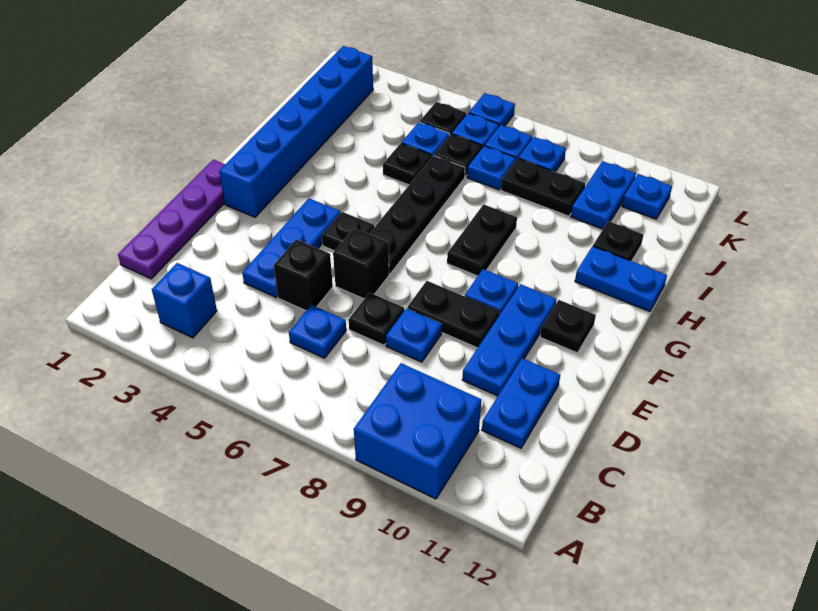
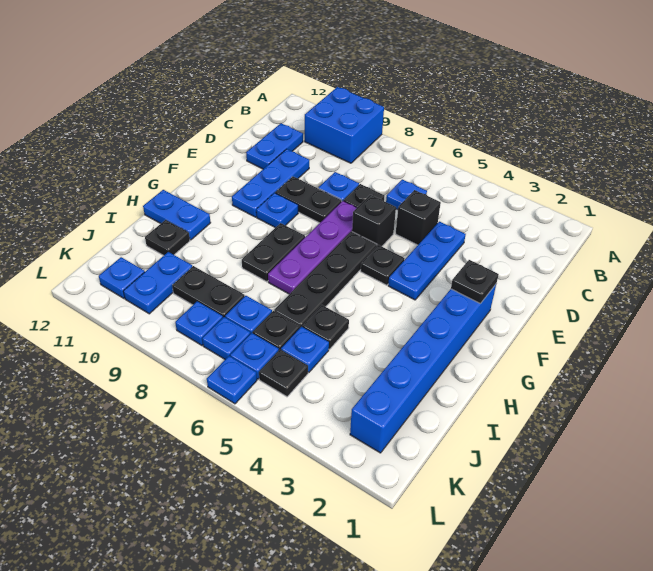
blue brick B3 level 1 -> none
purple plate C1:F1 level 1 -> purple plate E7:H7 level 1
black plate F11 level 1 -> black plate F2 level 2

